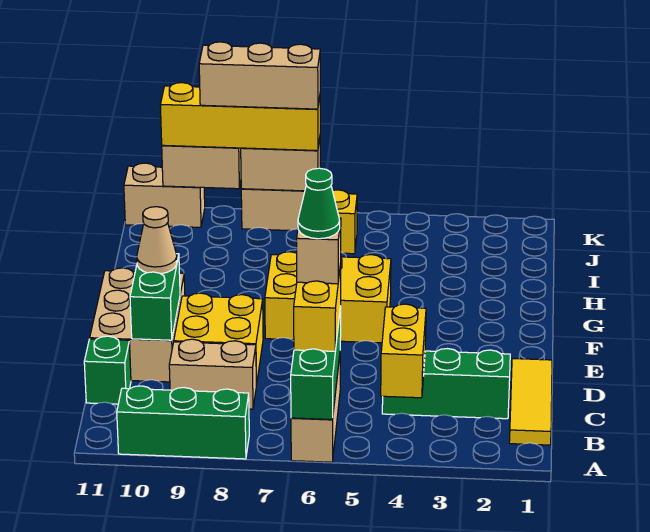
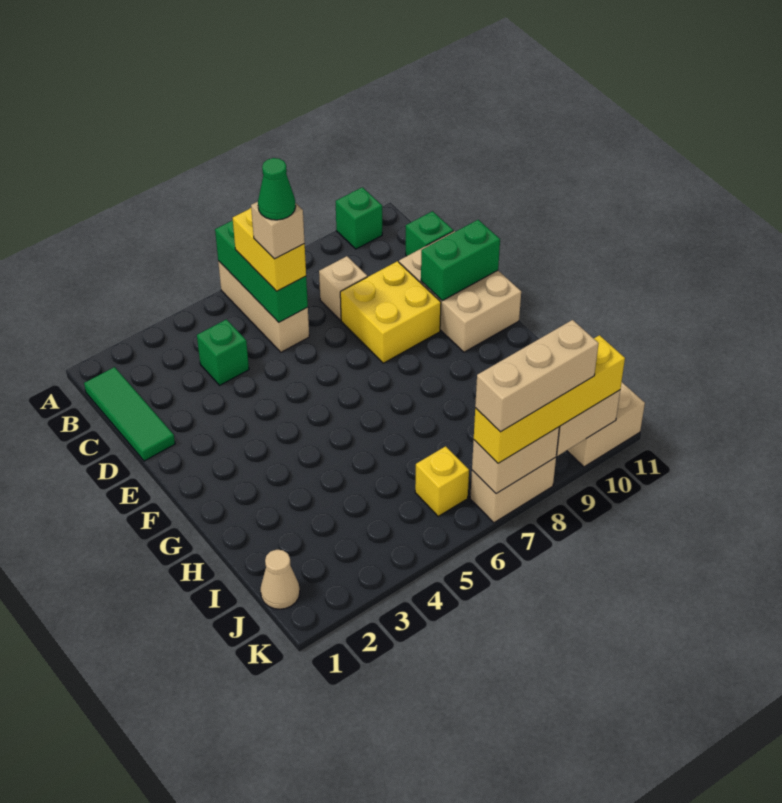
green brick A8:A10 level 1 -> green brick A10 level 1
yellow tile B1:D1 level 1 -> green tile B1:D1 level 1
yellow brick B4:C4 level 2 -> none
green brick C2:C4 level 1 -> green brick C4 level 1
tan brick C8:C9 level 1 -> tan brick C8 level 1
green brick D10:E10 level 2 -> green brick E10:E11 level 2
tan cone E10 level 3 -> tan cone J1 level 1
yellow brick F5:G7 level 1 -> none

